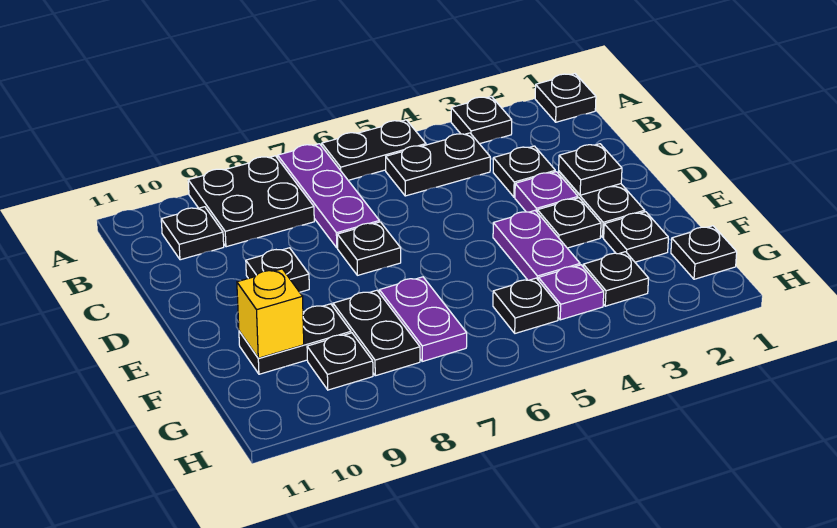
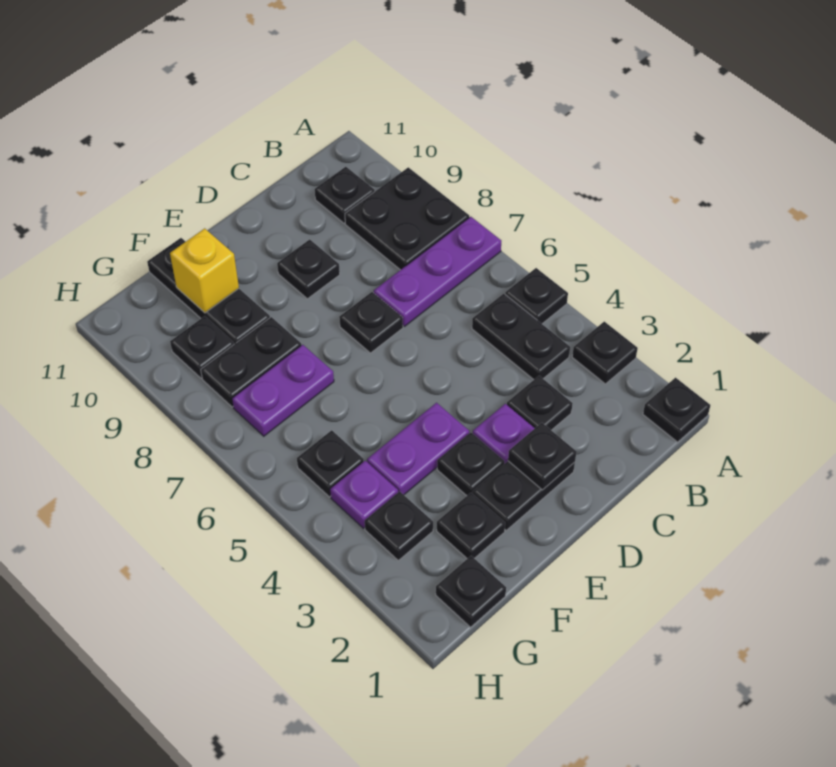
black plate A5:A6 level 1 -> black plate A5 level 1
black plate F9:F10 level 1 -> black plate F9:F11 level 1

